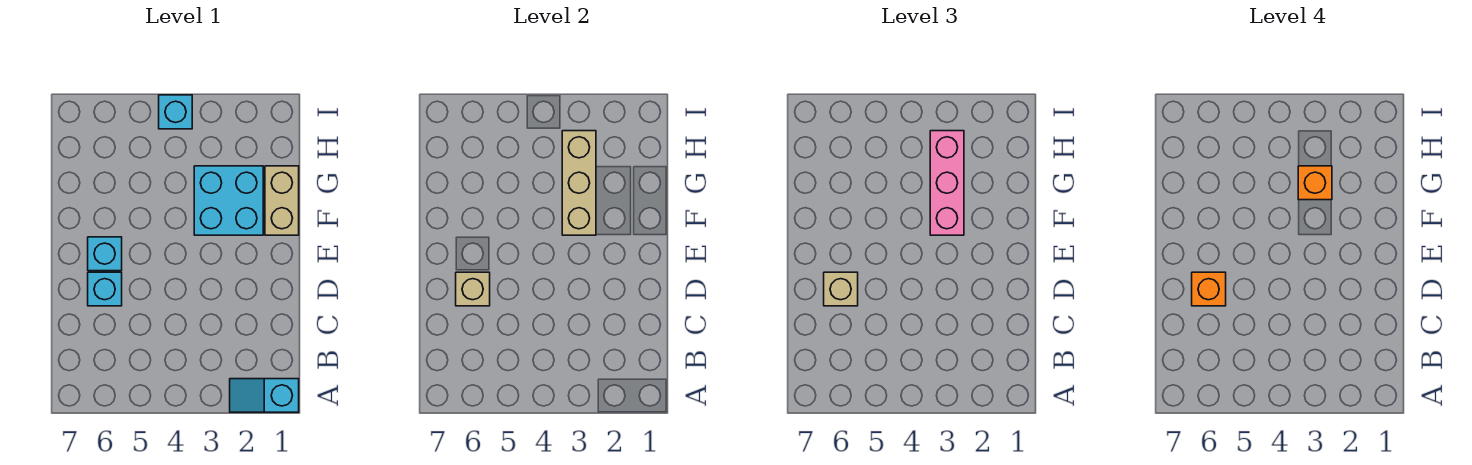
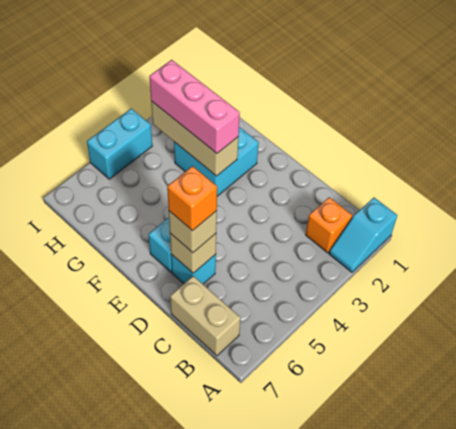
tan brick F1:G1 level 1 -> tan brick B7:C7 level 1
orange brick G3 level 4 -> orange brick B2 level 1
cyan brick I4 level 1 -> cyan brick I4:I5 level 1

